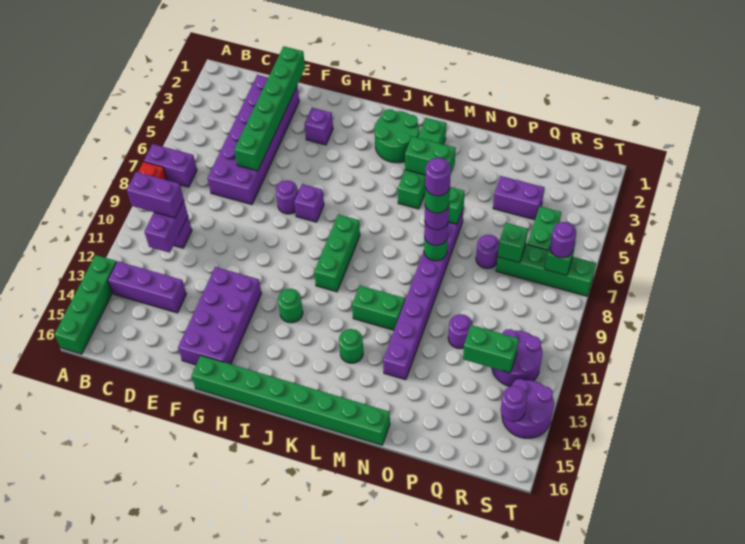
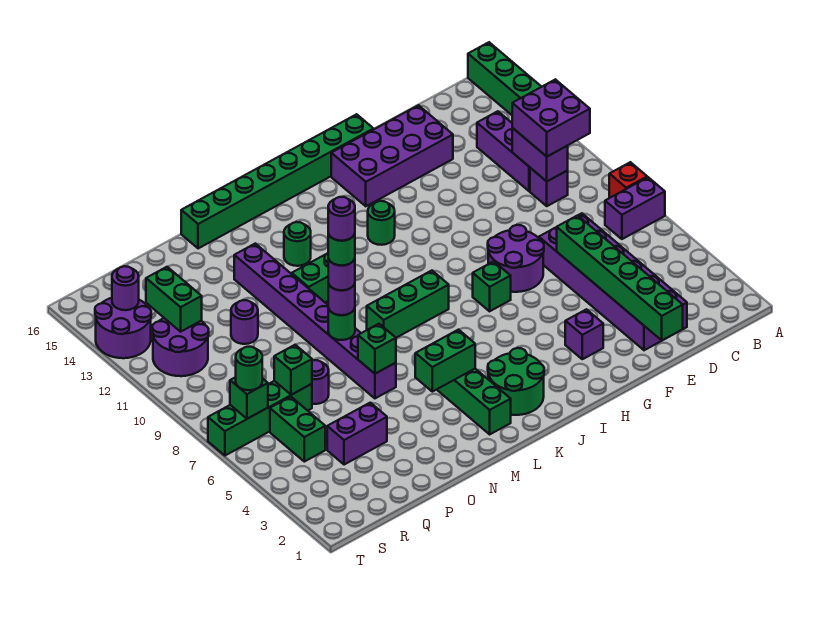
purple brick B10:C10 level 3 -> purple brick B10:C11 level 3
purple brick B13:D13 level 1 -> purple brick C11:C13 level 1
purple brick F12:G15 level 1 -> purple brick E14:H15 level 1
purple round brick G7 level 1 -> purple round brick F7:G8 level 1
purple brick H7 level 1 -> green brick H7 level 1
green brick J8:J10 level 1 -> green brick J8:L8 level 1
green brick Q12:R12 level 2 -> green brick R12:R13 level 2
purple round brick S7 level 3 -> green round brick S7 level 3

